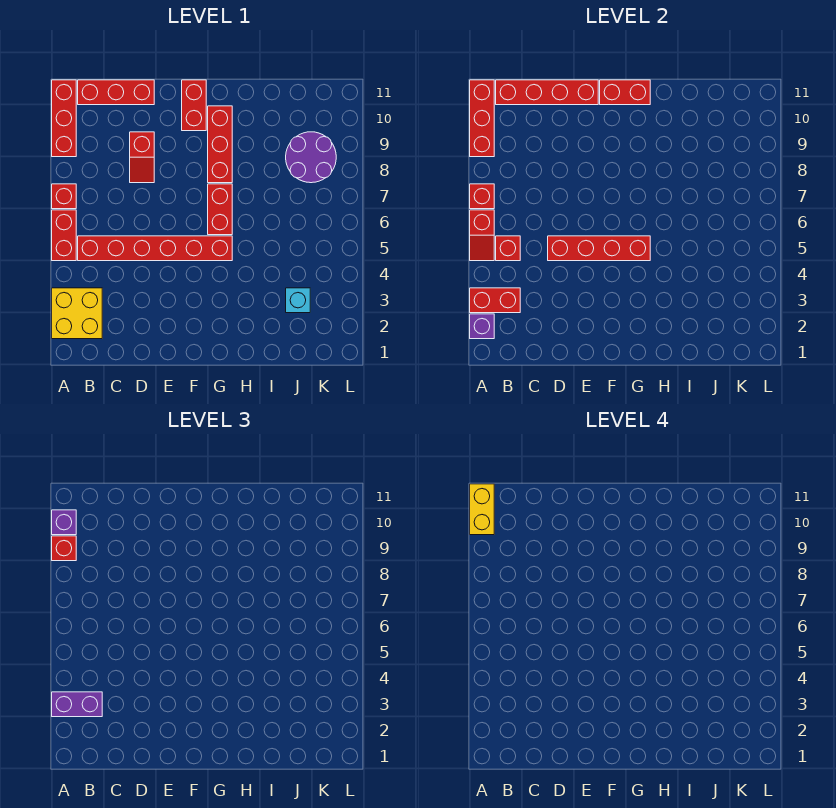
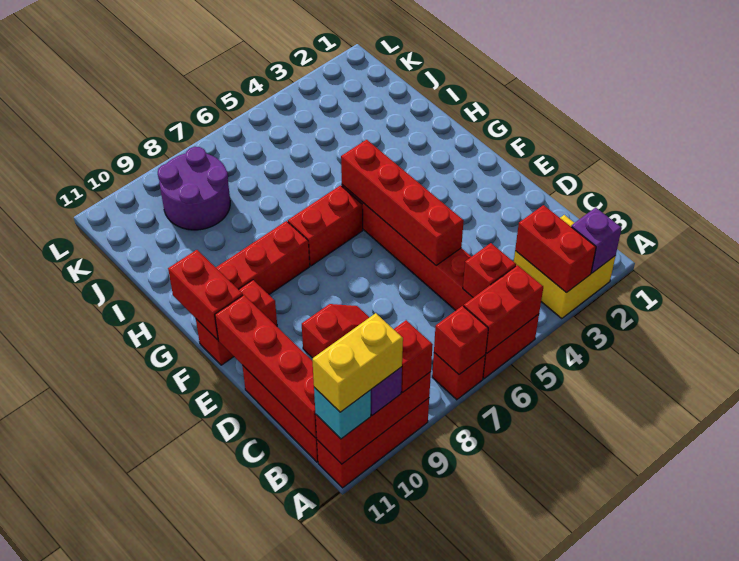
purple brick A3:B3 level 3 -> none
red slope A5:A6 level 2 top 6 -> red brick A5:A6 level 2
cyan brick J3 level 1 -> cyan brick A11 level 3

